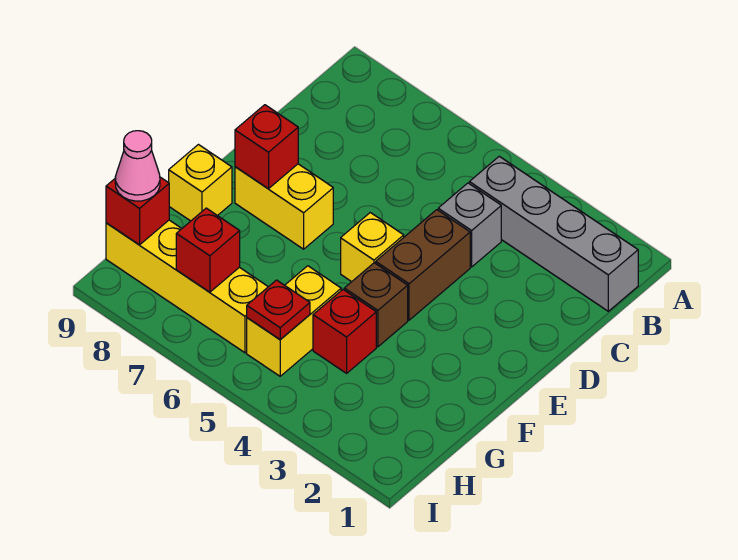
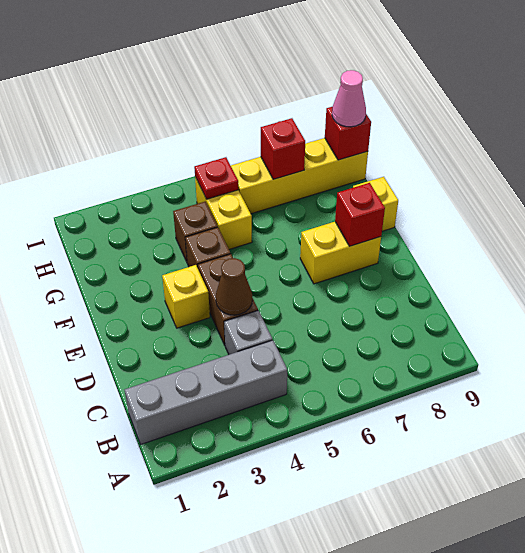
none -> brown cone D4 level 2
yellow brick E5 level 1 -> yellow brick E3 level 1
red brick G4 level 1 -> brown brick G4 level 1

